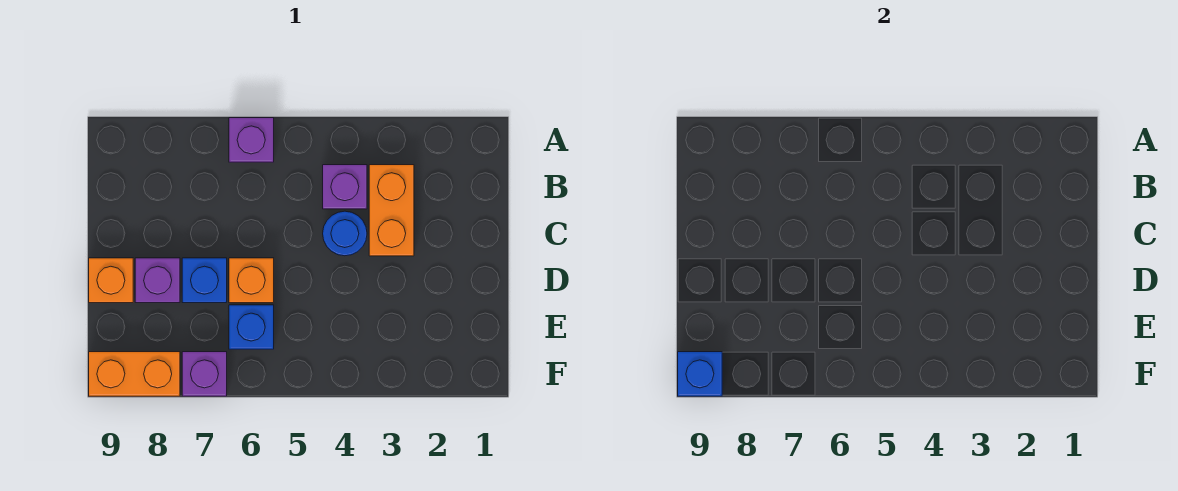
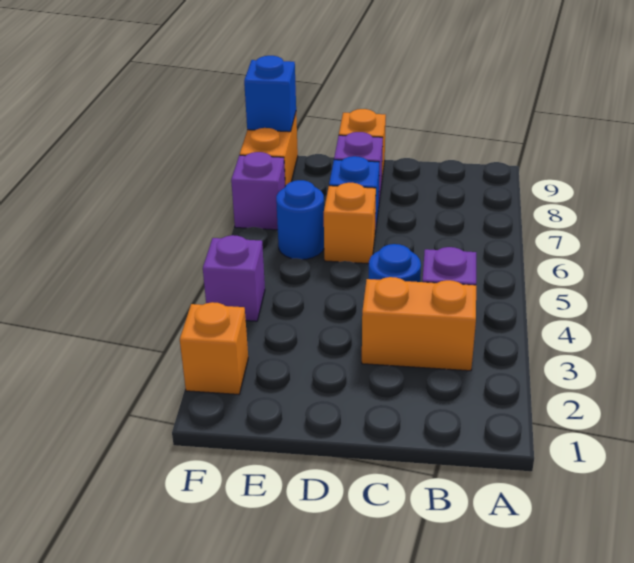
purple brick A6 level 1 -> purple brick F4 level 1
blue brick E6 level 1 -> blue round brick E6 level 1
none -> orange brick F2 level 1

